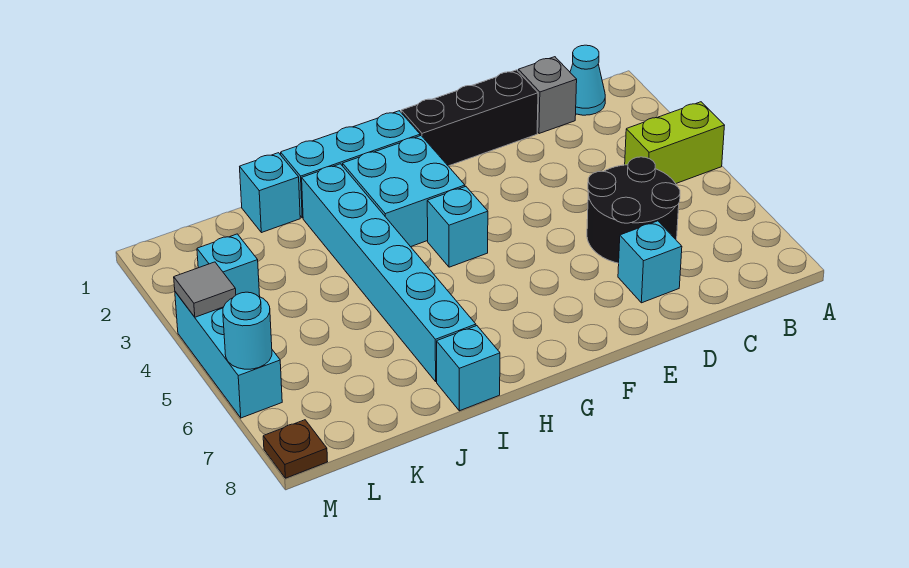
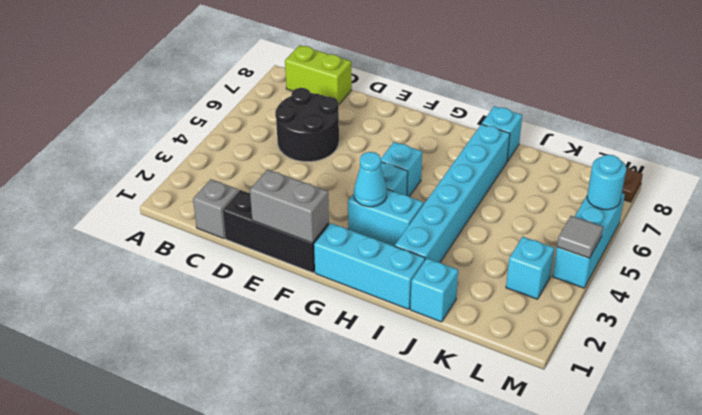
lime brick A4:B4 level 1 -> lime brick B8:C8 level 1
cyan cone B1 level 1 -> cyan cone G3 level 2
cyan brick D7 level 1 -> cyan brick G5 level 1
none -> grey brick E1:F1 level 2
cyan brick G2:H3 level 1 -> cyan brick G3:H3 level 1

